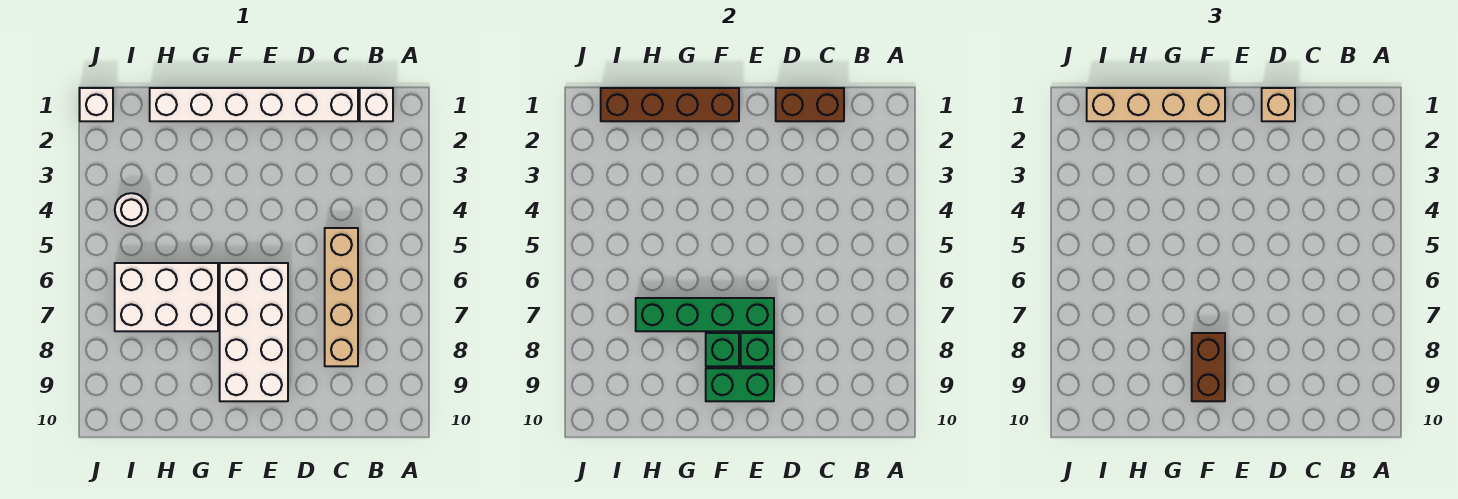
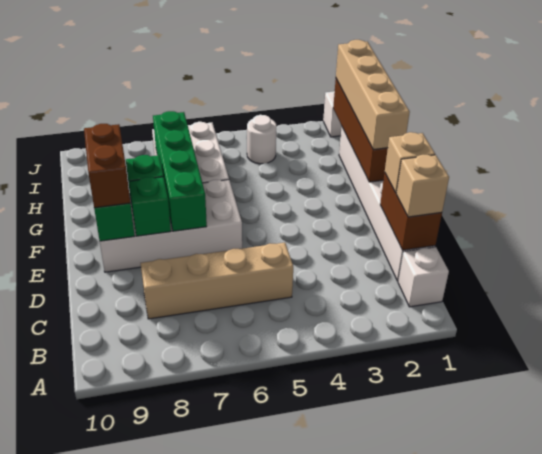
none -> tan brick C1 level 3
brown brick F8:F9 level 3 -> brown brick E9:F9 level 3

